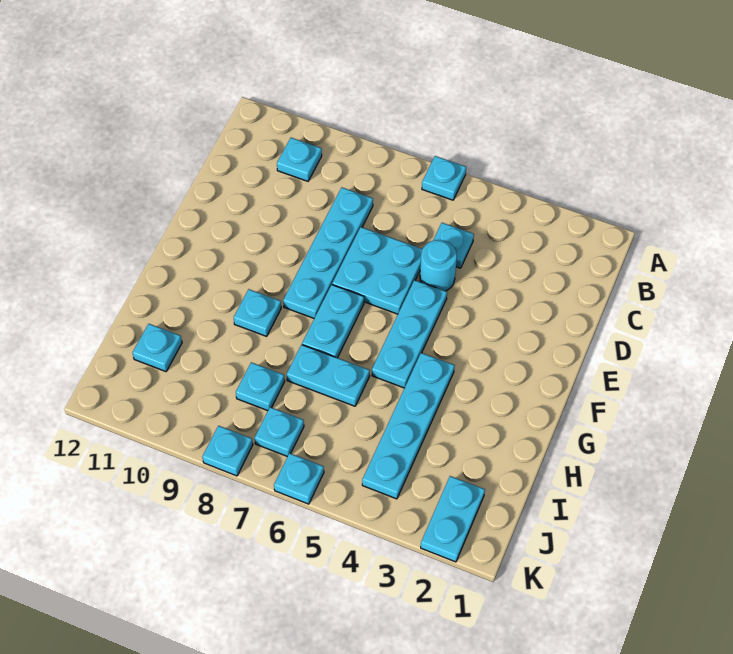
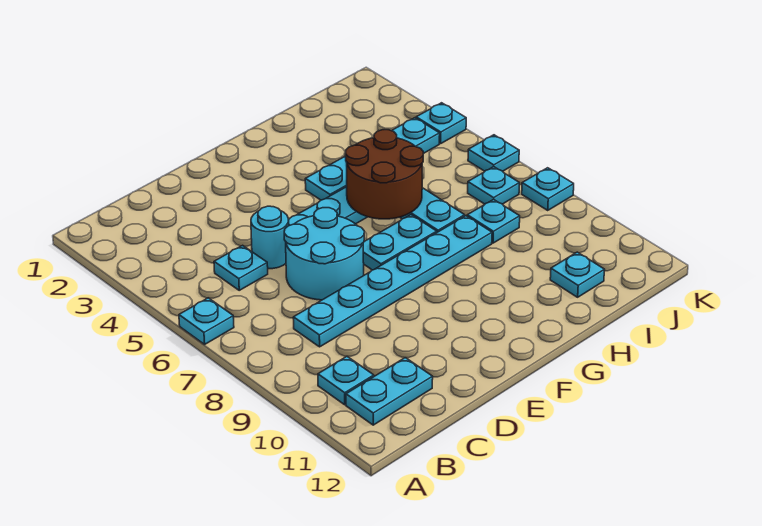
cyan plate C8:F8 level 1 -> cyan plate C8:H8 level 1
cyan plate D6:E7 level 1 -> cyan round brick D6:E7 level 1
none -> brown round brick G5:H6 level 2
cyan plate G9 level 1 -> cyan plate K4 level 1
cyan plate J2:K2 level 1 -> cyan plate B11:C11 level 1

